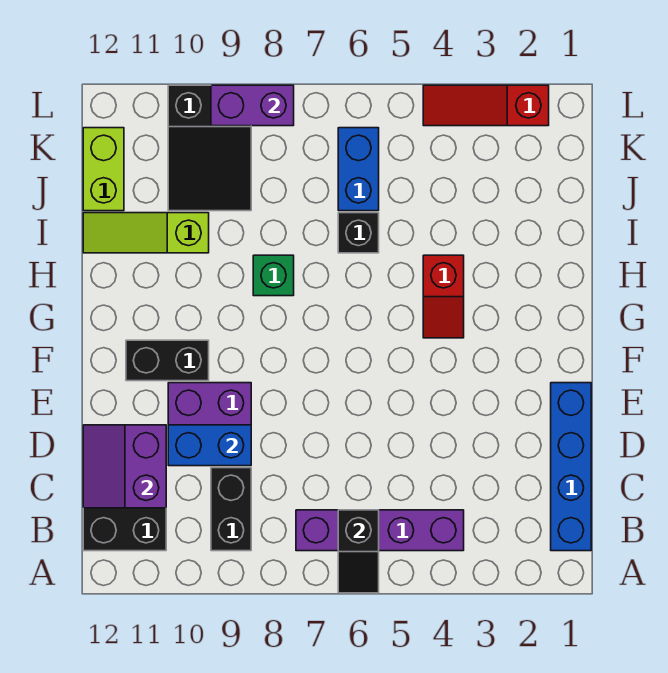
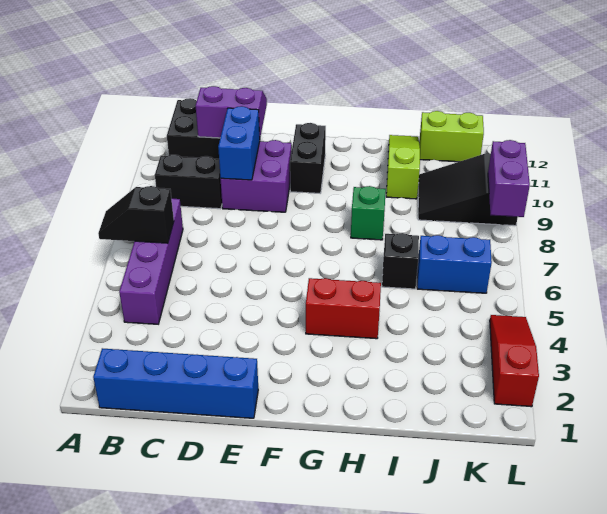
red slope G4:H4 level 1 top H -> red brick G4:H4 level 1

